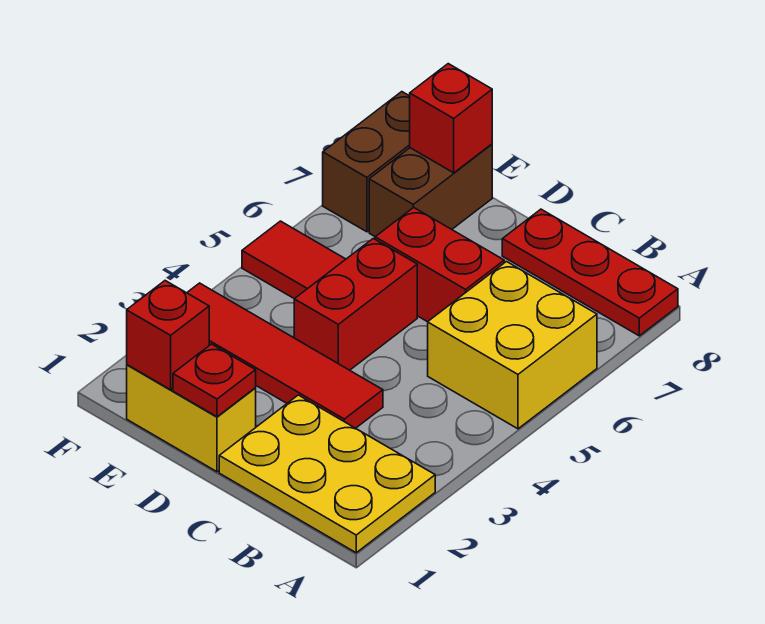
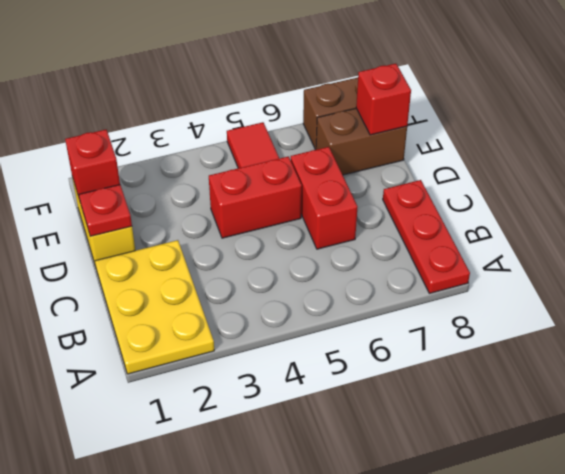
yellow brick A5:B6 level 1 -> none
red tile C3:F3 level 1 -> none

